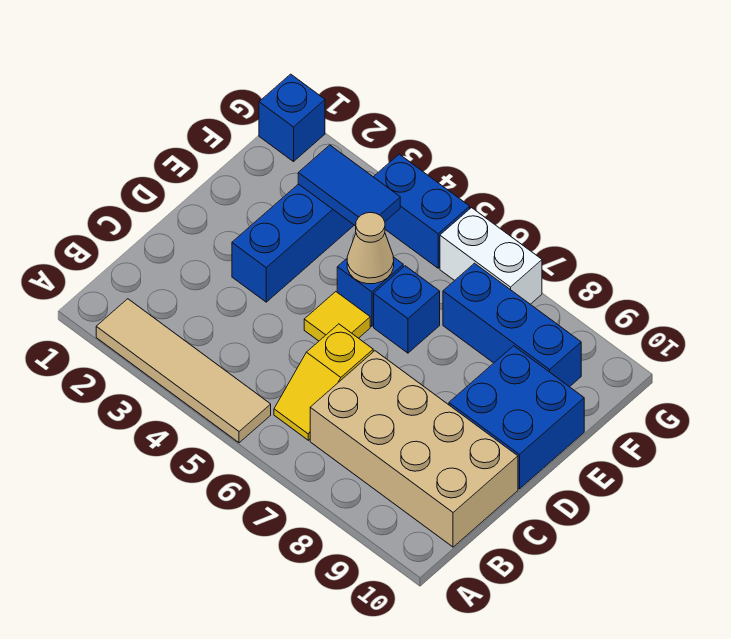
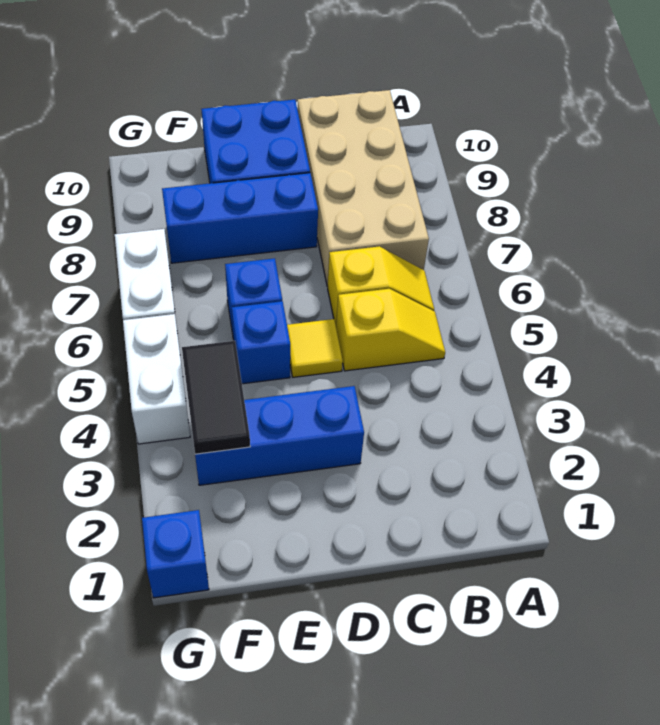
tan tile A2:A5 level 1 -> none
none -> yellow slope B5:C5 level 1 top C
tan cone E5 level 2 -> none
blue tile F3:F4 level 2 -> black tile F3:F4 level 2
blue brick F7:F9 level 1 -> blue brick D8:F8 level 1
blue brick G4:G5 level 1 -> white brick G4:G5 level 1

